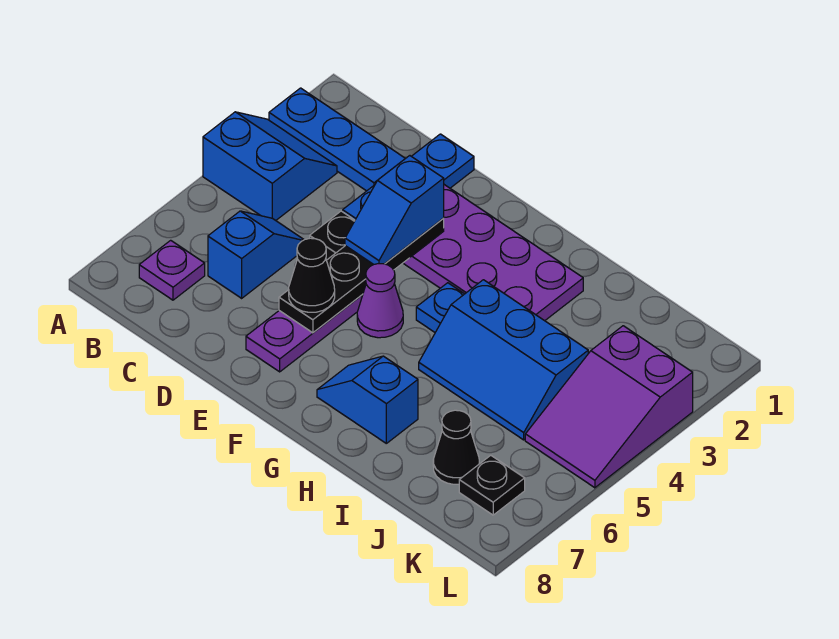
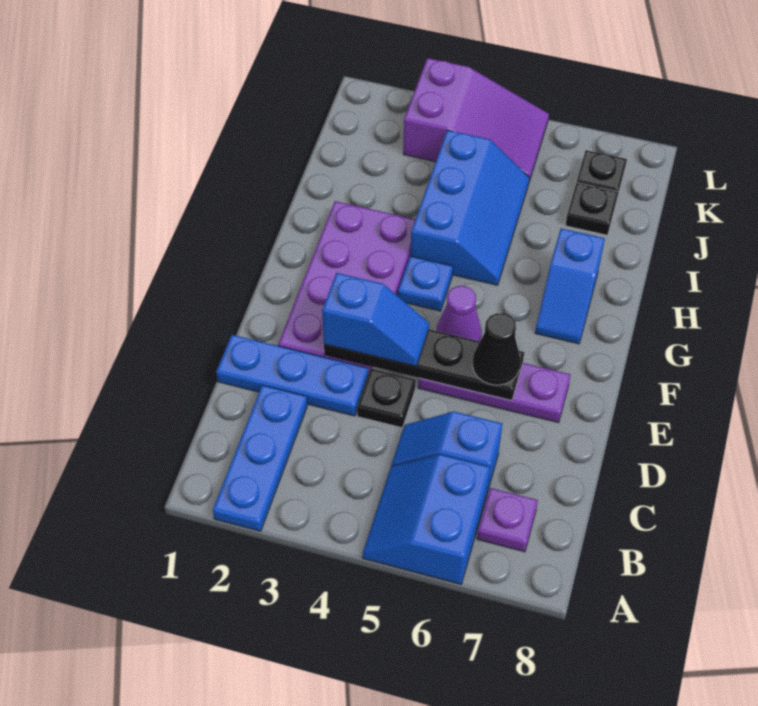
blue slope A3:B4 level 1 top 4 -> blue slope A5:B6 level 1 top 6
black cone J7 level 1 -> black plate J7 level 1

